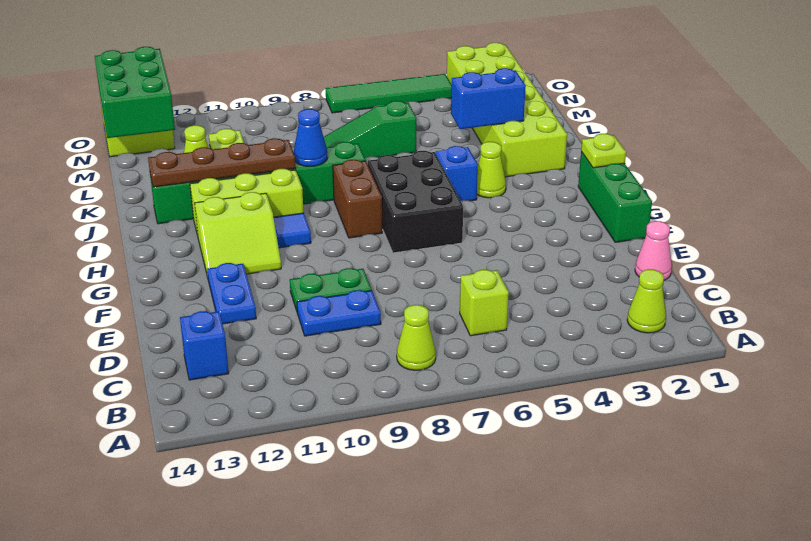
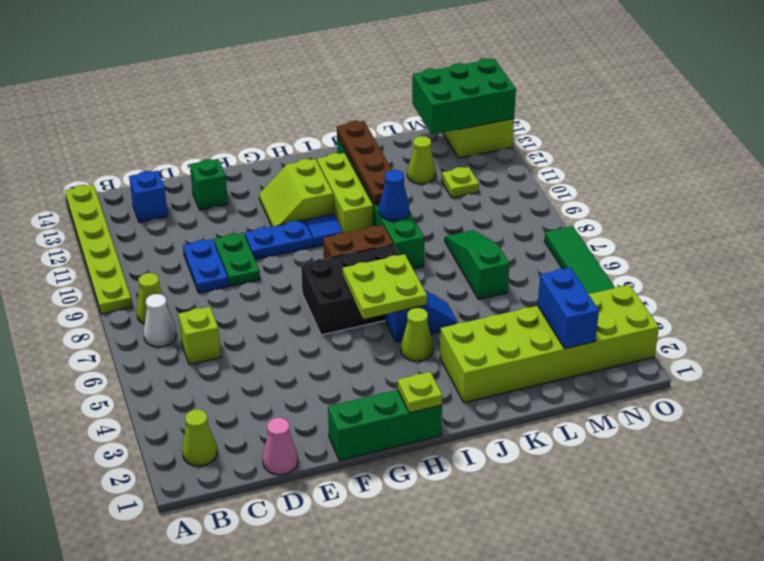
none -> lime plate A9:A14 level 1
none -> white cone B7 level 1
blue plate E12:F12 level 1 -> blue plate F10:G10 level 1
none -> green brick E13 level 1
none -> lime plate H5:I6 level 2
blue brick K3:K4 level 2 -> blue brick M2:M3 level 2

